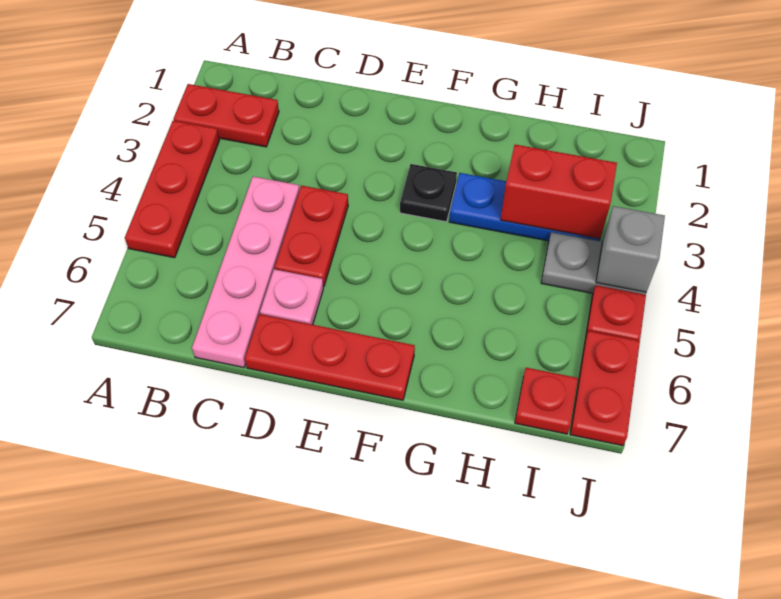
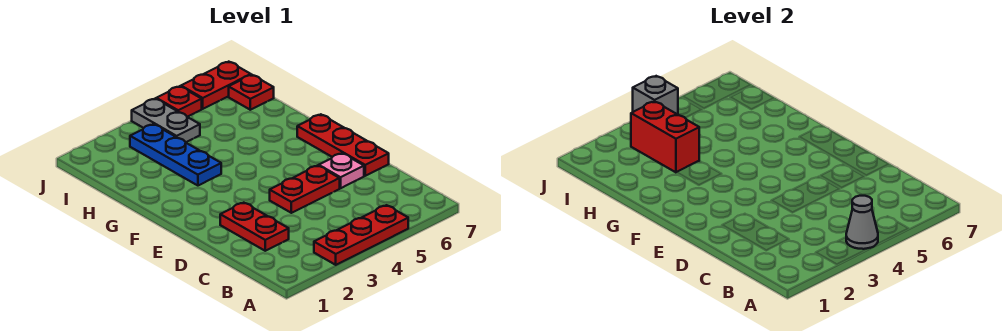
red plate A2:B2 level 1 -> red plate C2:D2 level 1
none -> grey cone A4 level 2
pink plate C4:C7 level 1 -> none
black plate F3 level 1 -> none

